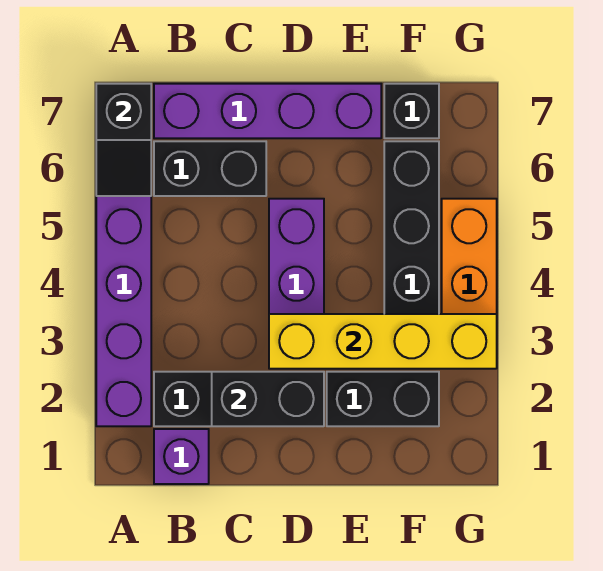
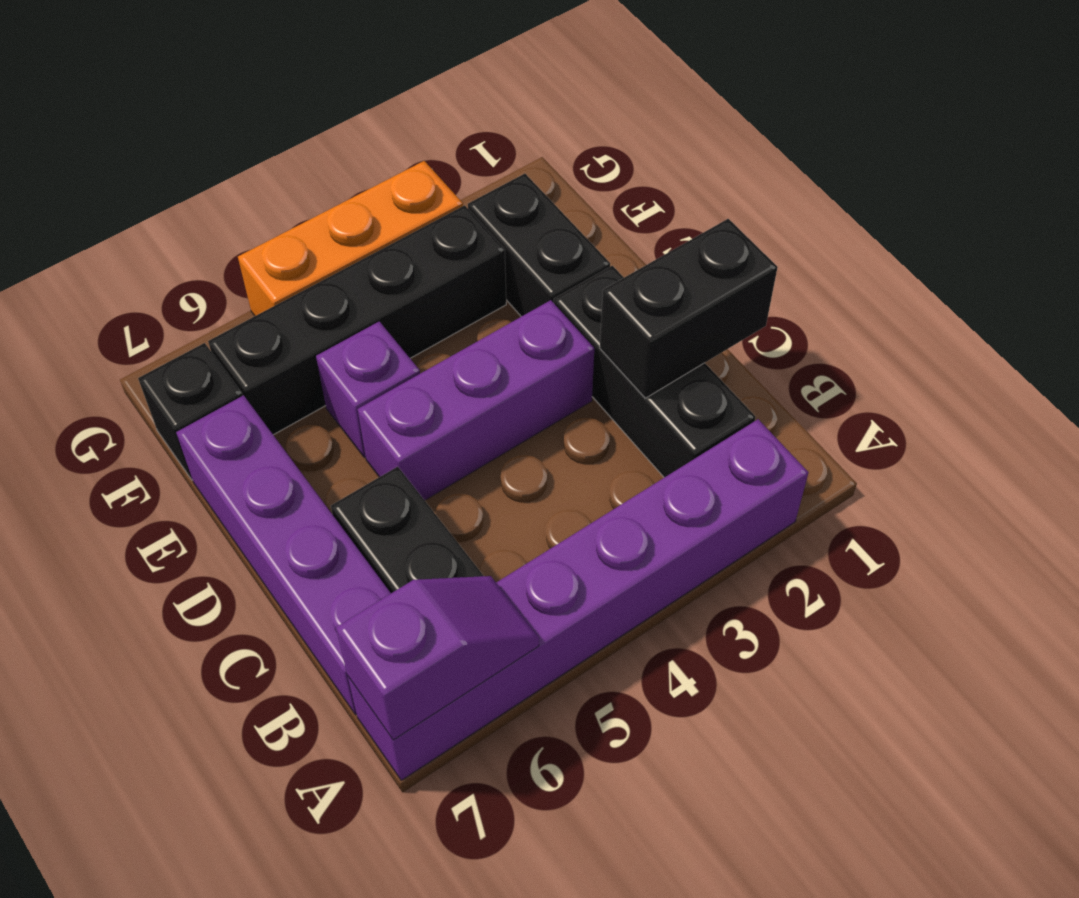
black slope A6:A7 level 2 top 7 -> purple slope A6:A7 level 2 top 7
purple brick B1 level 1 -> purple brick E5 level 1
black brick C2:D2 level 2 -> black brick C1:C2 level 2
yellow brick D3:G3 level 2 -> none

